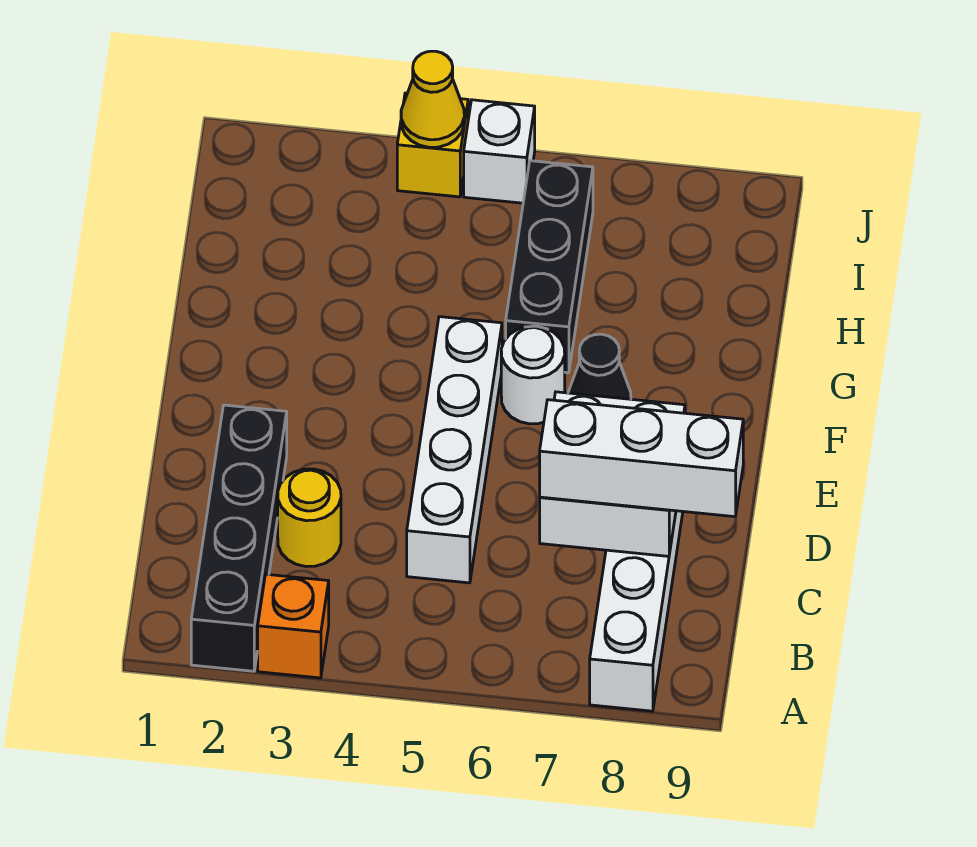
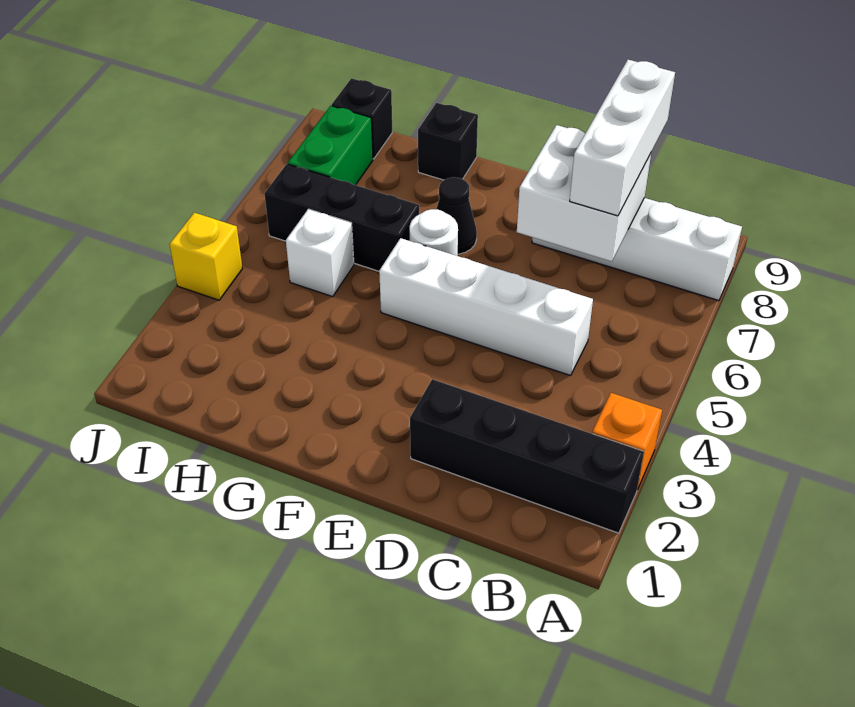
yellow round brick C3 level 1 -> none
none -> black brick G9 level 1
none -> green brick I7:I8 level 1
none -> black brick I9 level 1
yellow cone J4 level 2 -> none
white brick J5 level 1 -> white brick H5 level 1

